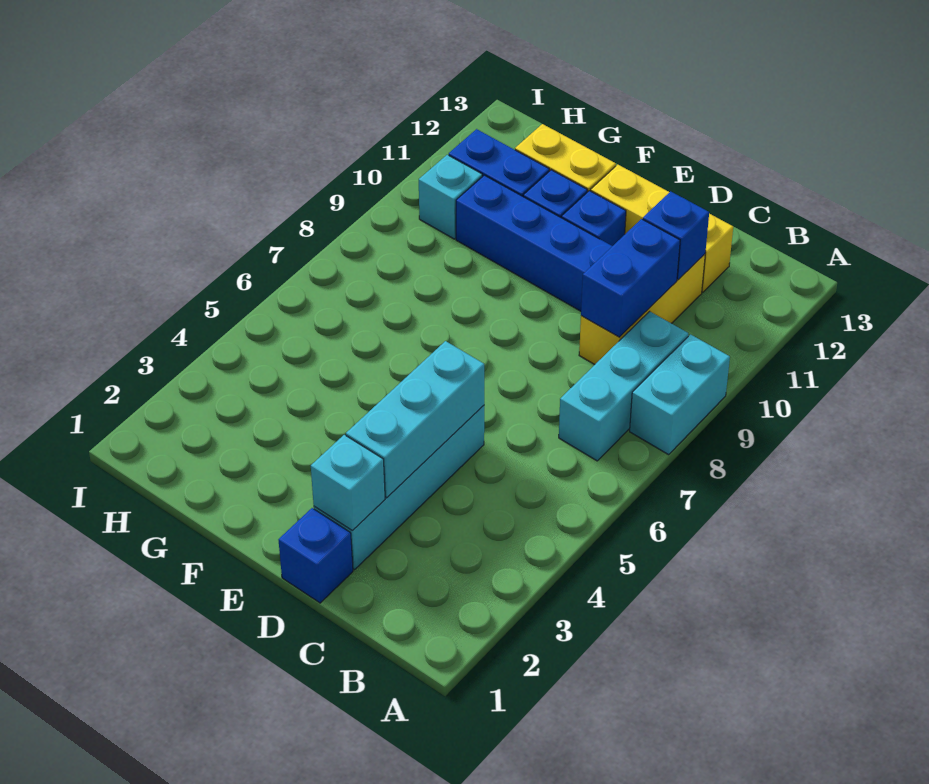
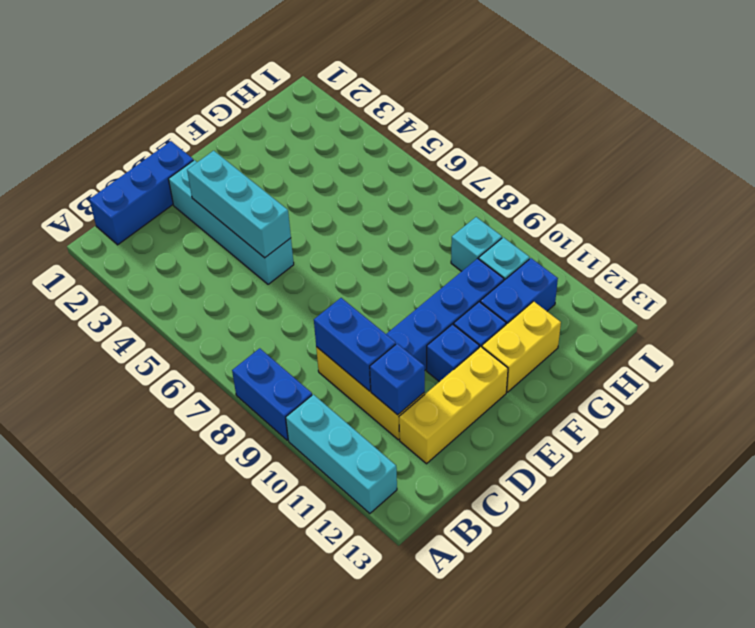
cyan brick A8:A9 level 1 -> blue brick A8:A9 level 1
cyan brick B7:B9 level 1 -> cyan brick A10:A12 level 1
blue brick D1 level 1 -> blue brick B1:D1 level 1
cyan brick D2 level 2 -> cyan brick H9 level 1

